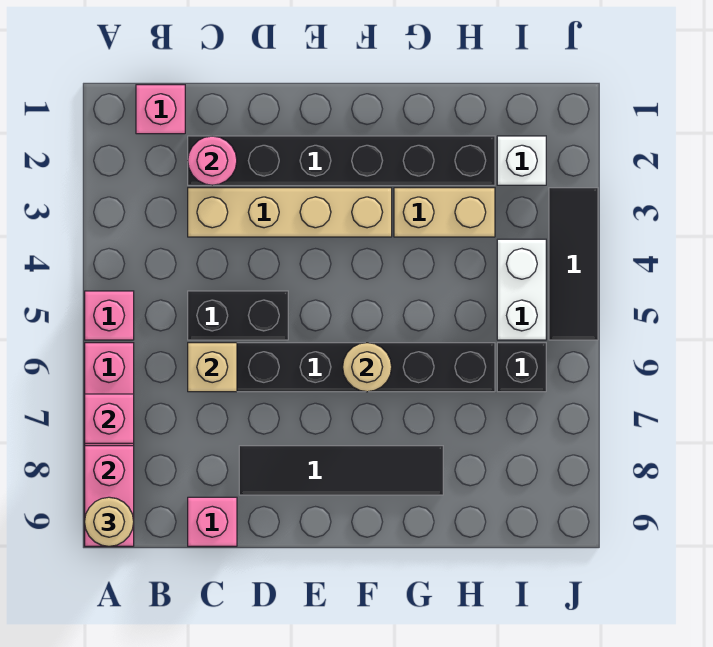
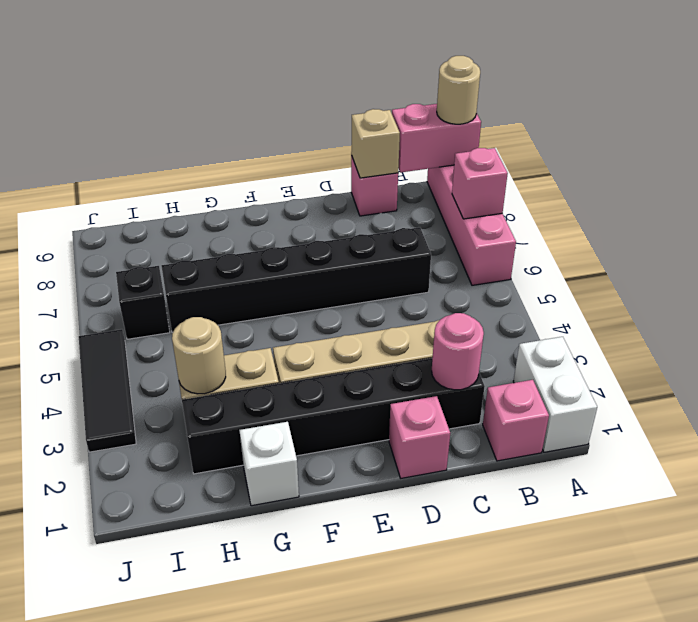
pink brick A5 level 1 -> pink brick D1 level 1
pink brick A8:A9 level 2 -> pink brick A9:B9 level 2
black brick C5:D5 level 1 -> none
tan brick C6 level 2 -> tan brick C9 level 2
black tile D8:G8 level 1 -> none
tan round brick F6 level 2 -> tan round brick H3 level 2
white brick I2 level 1 -> white brick G1 level 1
white brick I4:I5 level 1 -> white brick A1:A2 level 1

